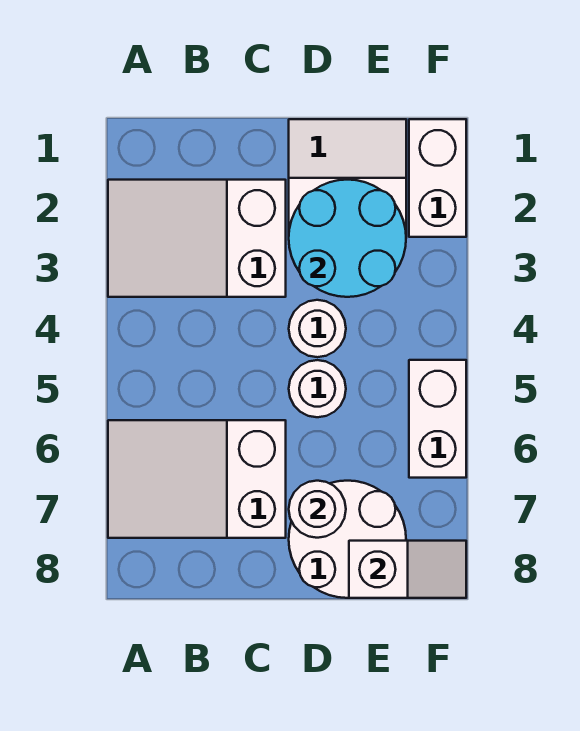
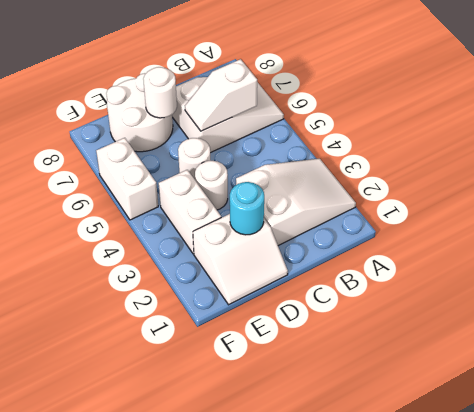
cyan round brick D2:E3 level 2 -> cyan round brick D2 level 2
white slope E8:F8 level 2 top E -> white slope B6:C6 level 2 top B
white brick F1:F2 level 1 -> white brick E3:E4 level 1

